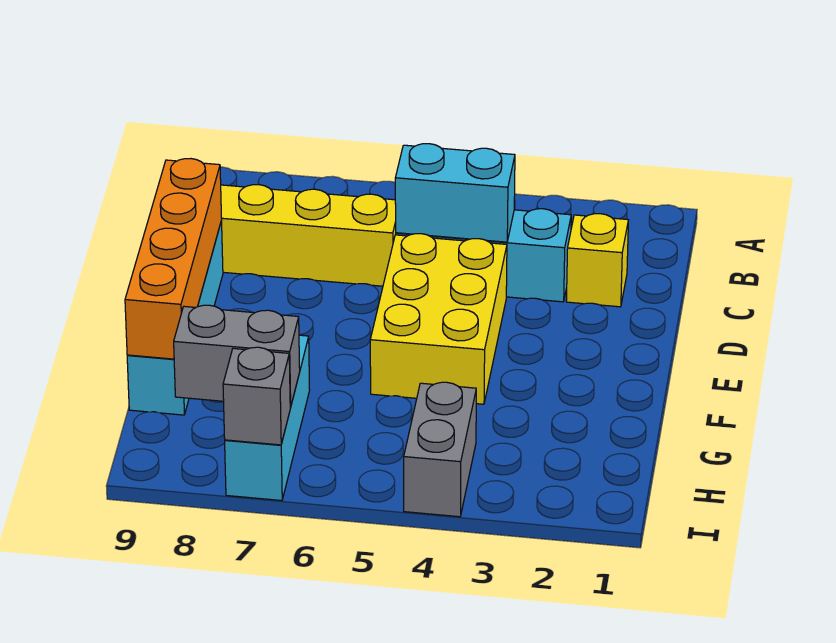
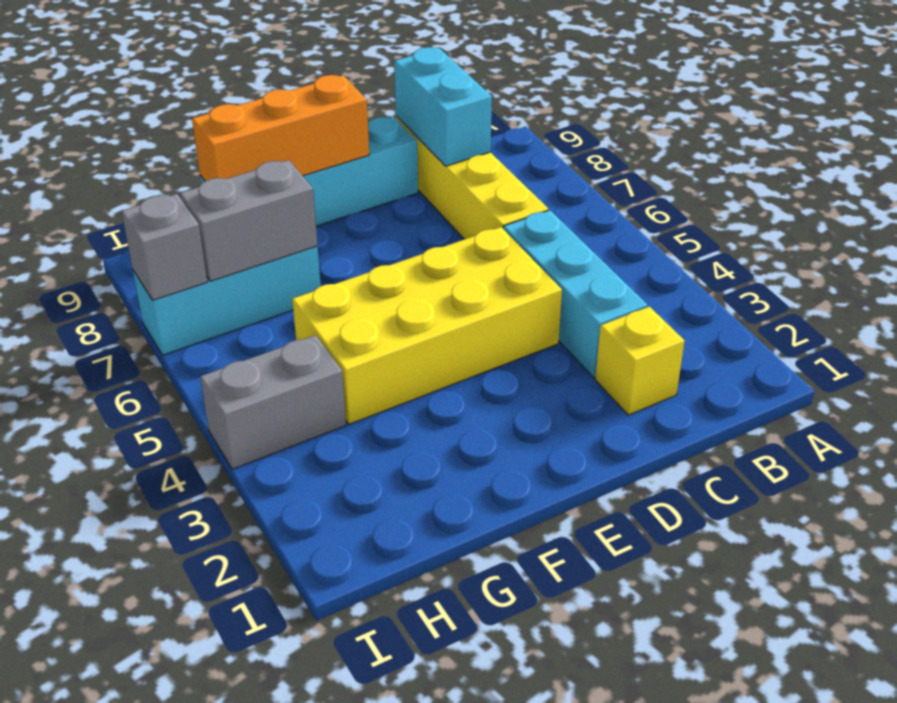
cyan brick C4:C5 level 2 -> cyan brick C8:C9 level 2
yellow brick D4:F5 level 1 -> yellow brick D4:G5 level 1
orange brick D9:G9 level 2 -> orange brick E9:G9 level 2
grey brick H7:H8 level 2 -> grey brick G7:H7 level 2

